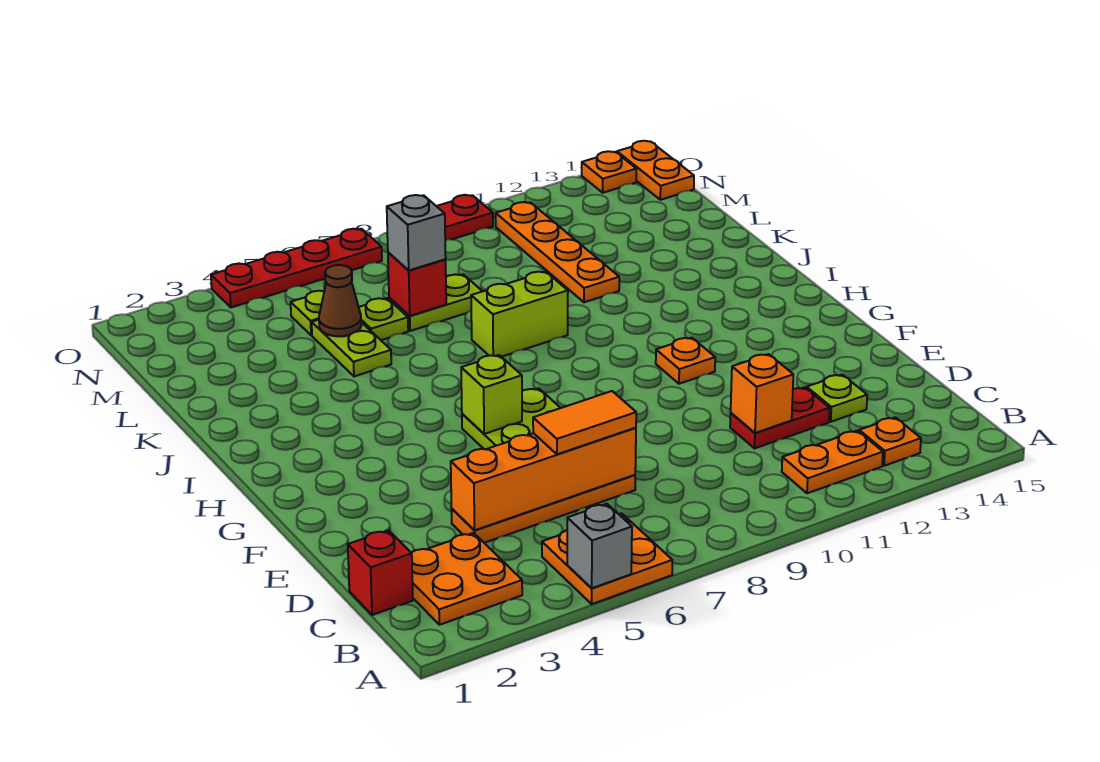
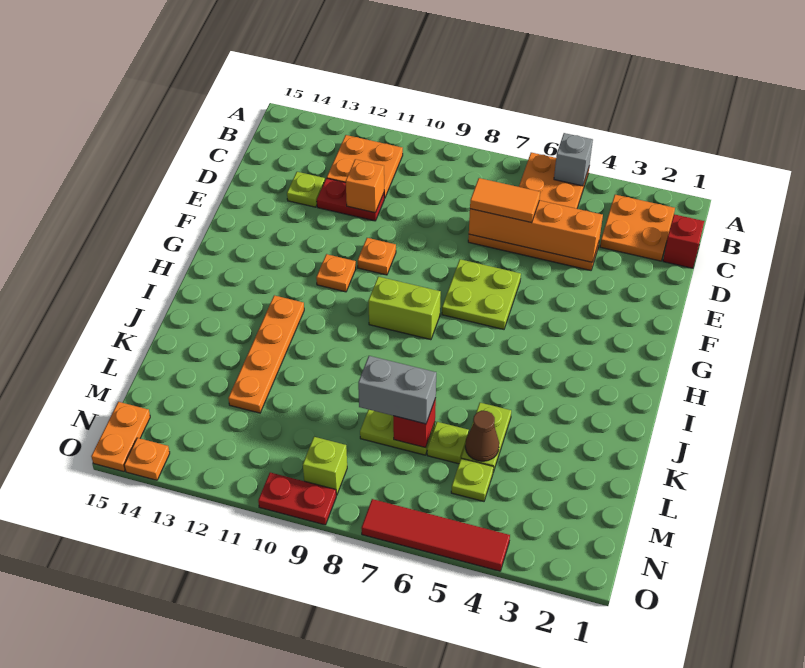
orange plate B11:B12 level 1 -> orange plate B11:C12 level 1
orange plate B13 level 1 -> orange plate F10 level 1
lime brick G6 level 2 -> lime brick N9 level 1
lime brick J8:J9 level 1 -> lime brick H8:H9 level 1
orange plate K11:N11 level 1 -> orange plate I12:L12 level 1
grey brick L7 level 3 -> grey brick L7:L8 level 3
red plate O4:O7 level 1 -> red tile O4:O7 level 1

